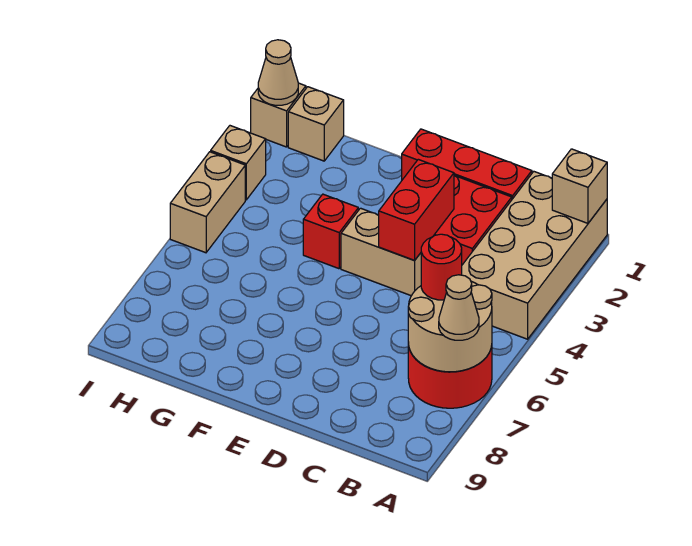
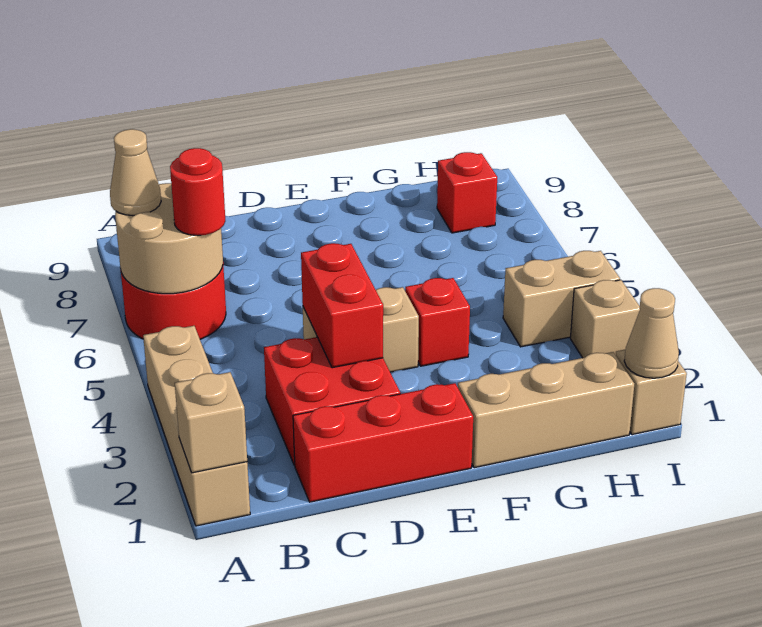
tan brick A1:B4 level 1 -> tan brick A1:A4 level 1
tan brick H1 level 1 -> tan brick F1:H1 level 1
none -> red brick H8 level 1
tan brick I4:I5 level 1 -> tan brick H4:I4 level 1

